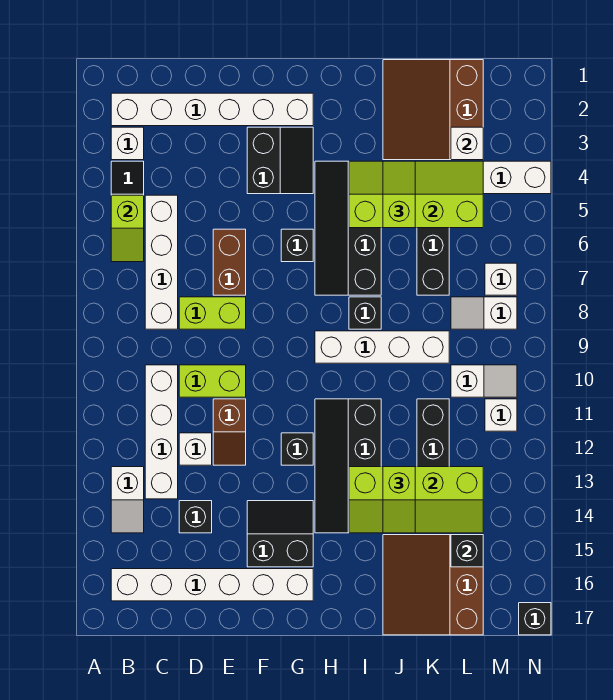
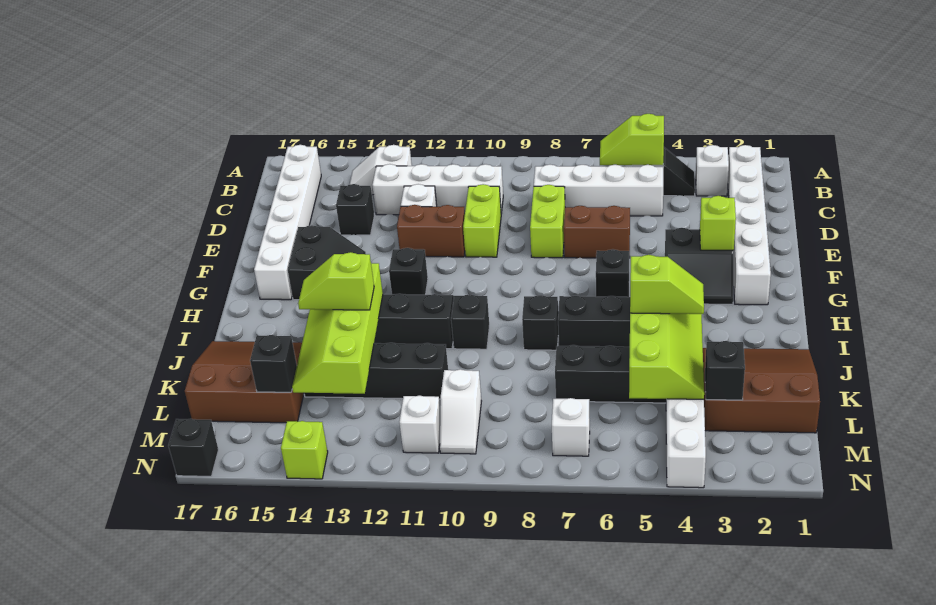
brown slope E11:E12 level 1 top 11 -> brown brick E11:E12 level 1
none -> lime brick F3 level 2
white brick H9:K9 level 1 -> none
none -> black brick I10 level 1
white brick L3 level 2 -> black brick L3 level 2
white slope L8:M8 level 1 top M -> none
none -> lime brick N14 level 1

